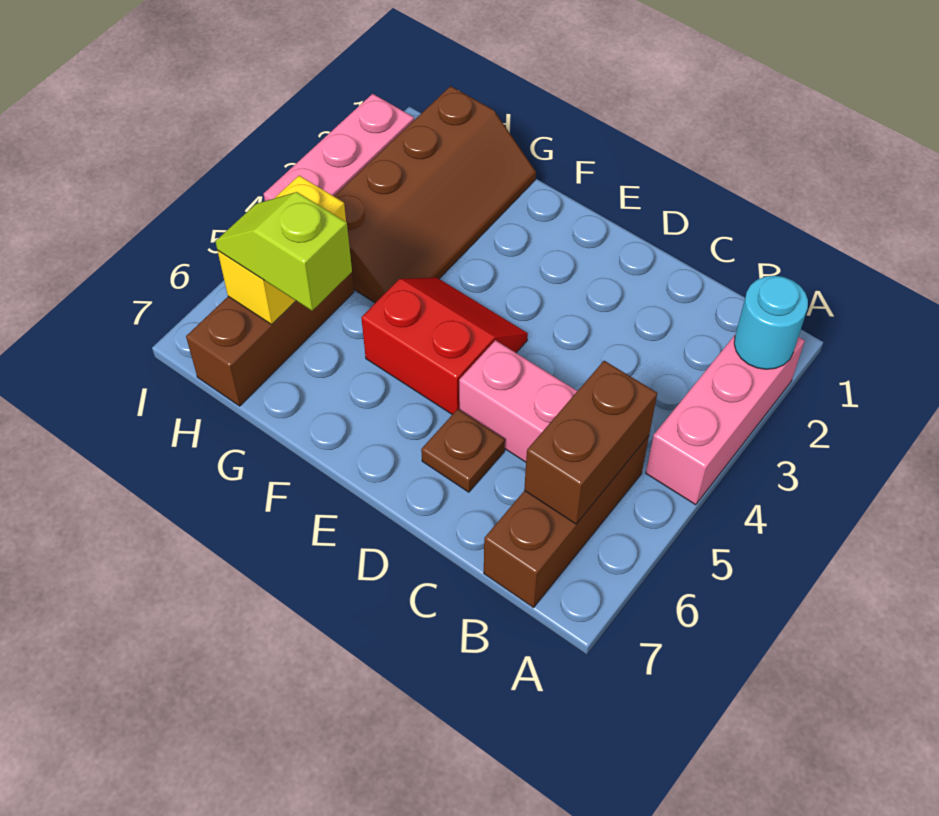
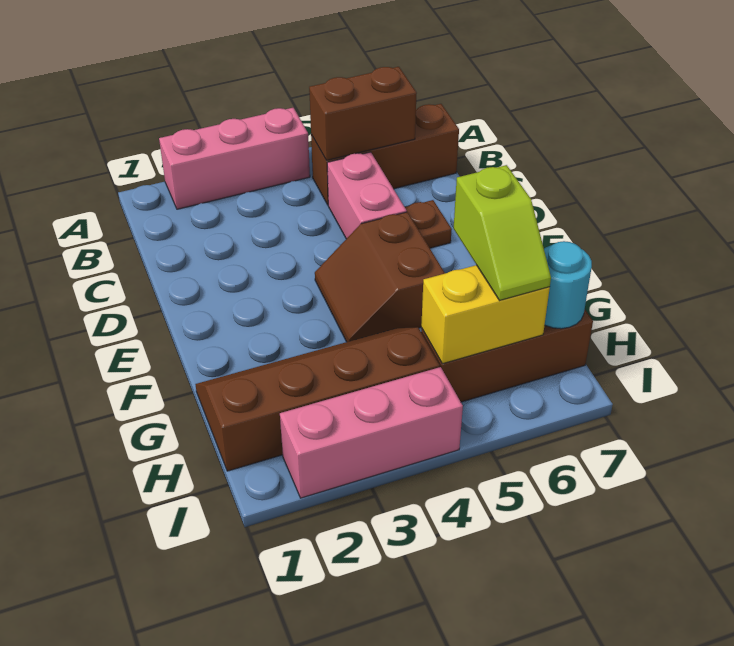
cyan round brick A2 level 2 -> cyan round brick H7 level 2
red slope E4:F5 level 1 top 5 -> brown slope E4:F5 level 1 top 5

